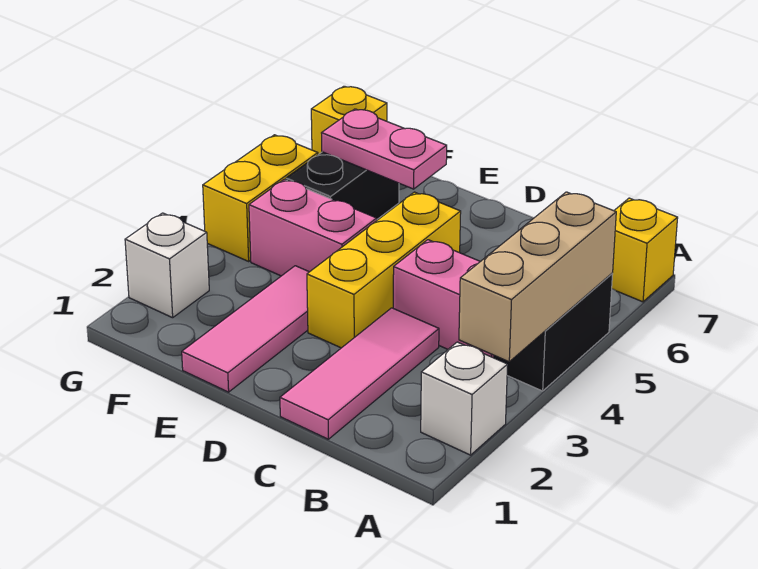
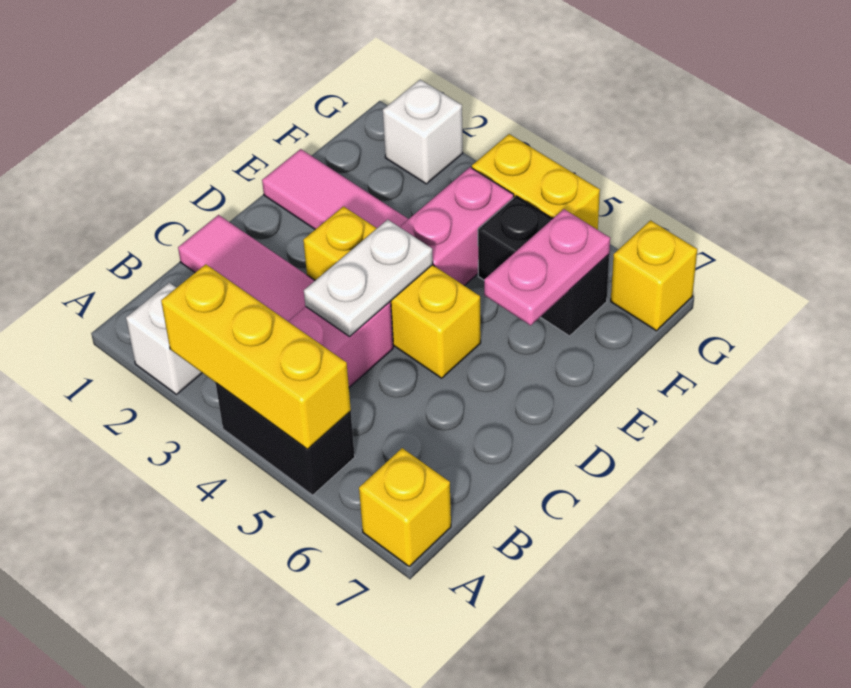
tan brick A3:A5 level 2 -> yellow brick A3:A5 level 2
none -> white plate C4:D4 level 2

